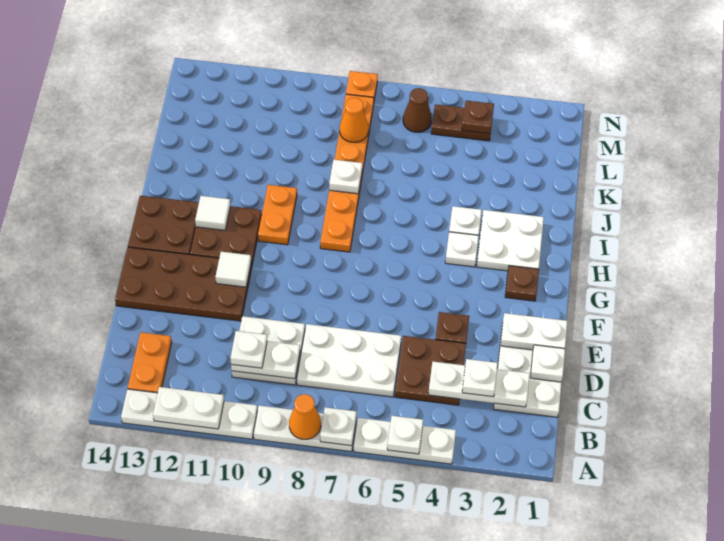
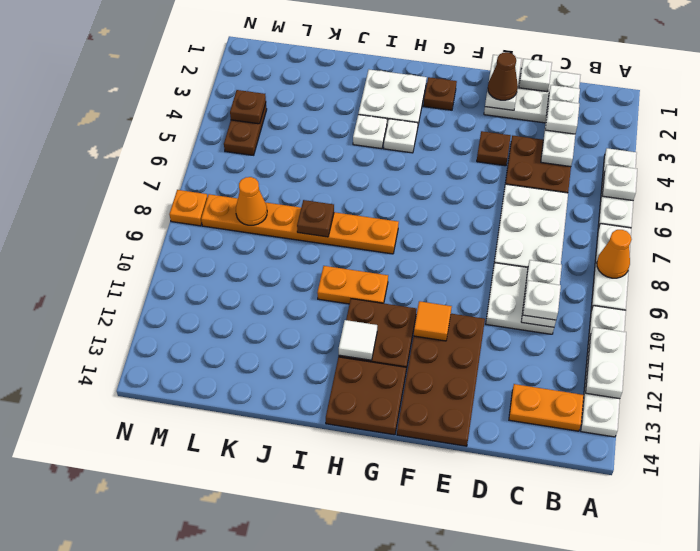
white plate A7 level 2 -> none
white tile F11 level 2 -> orange tile F11 level 2
white plate J8 level 2 -> brown plate J8 level 2
brown cone M6 level 1 -> brown cone E2 level 3

